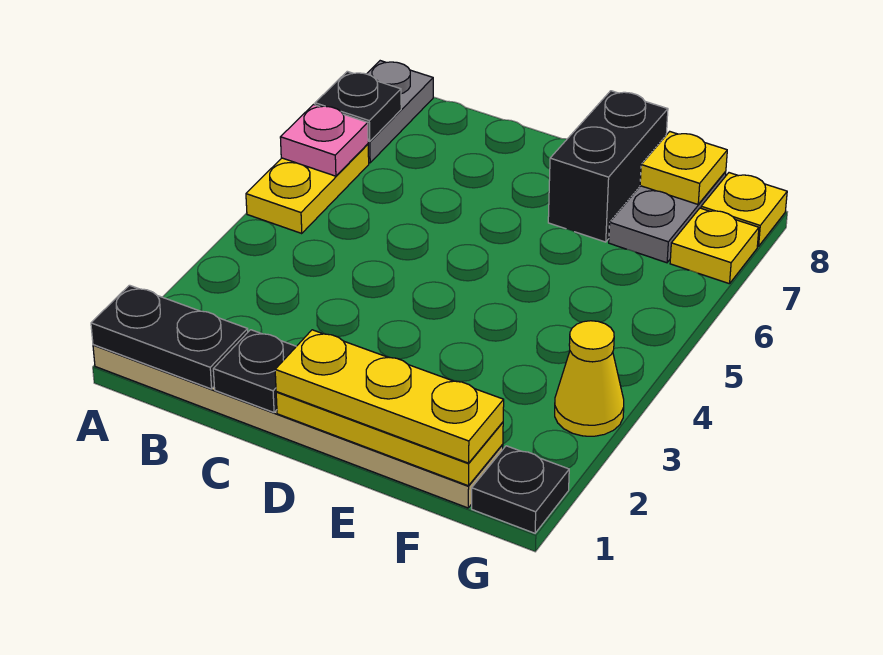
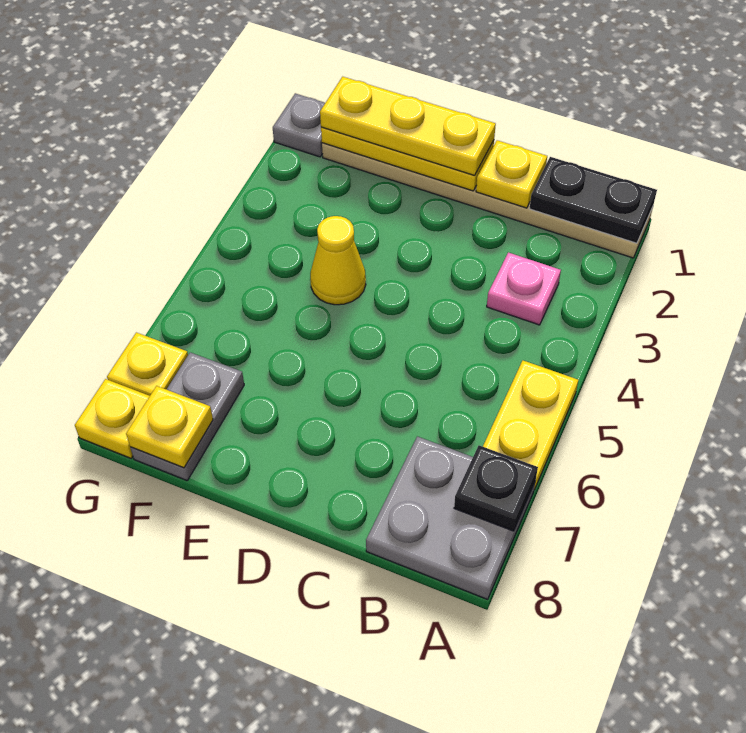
pink plate A6 level 2 -> pink plate B3 level 1
grey plate A7:A8 level 1 -> grey plate A7:B8 level 1
black plate C1 level 2 -> yellow plate C1 level 2
black brick E7:E8 level 1 -> none
black plate G1 level 1 -> grey plate G1 level 1
yellow cone G3 level 1 -> yellow cone E4 level 1

